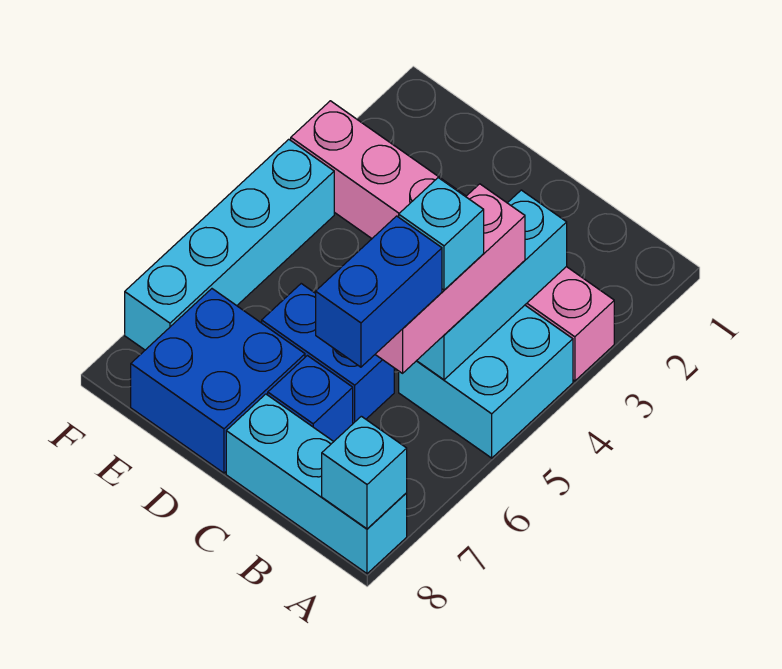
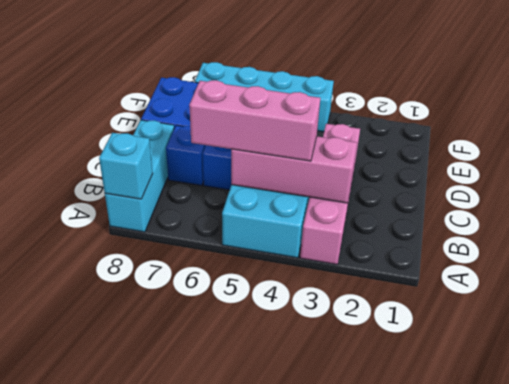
pink brick A3:F3 level 1 -> pink brick A3:D3 level 1
cyan brick B3:B5 level 2 -> pink brick B3:B5 level 2
cyan brick B5 level 4 -> none
blue brick B6:B7 level 4 -> none

